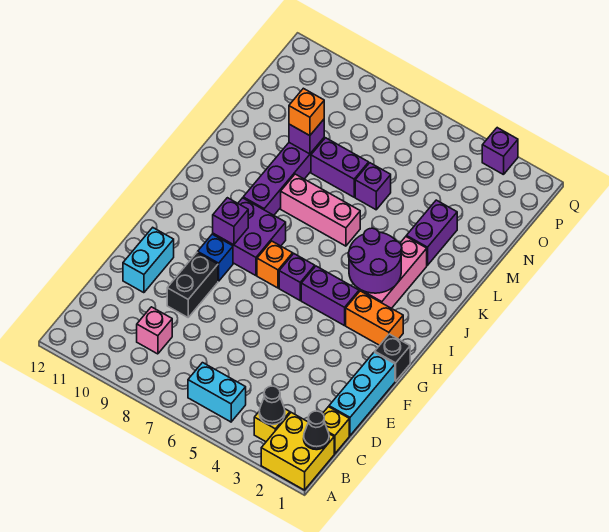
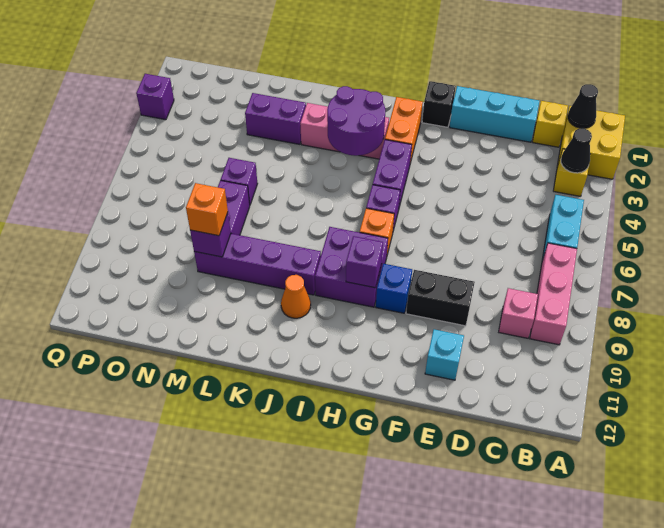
cyan brick E11:F11 level 1 -> cyan brick E11 level 1
none -> orange cone J10 level 1
pink brick K6:K8 level 1 -> pink brick B7:B9 level 1

